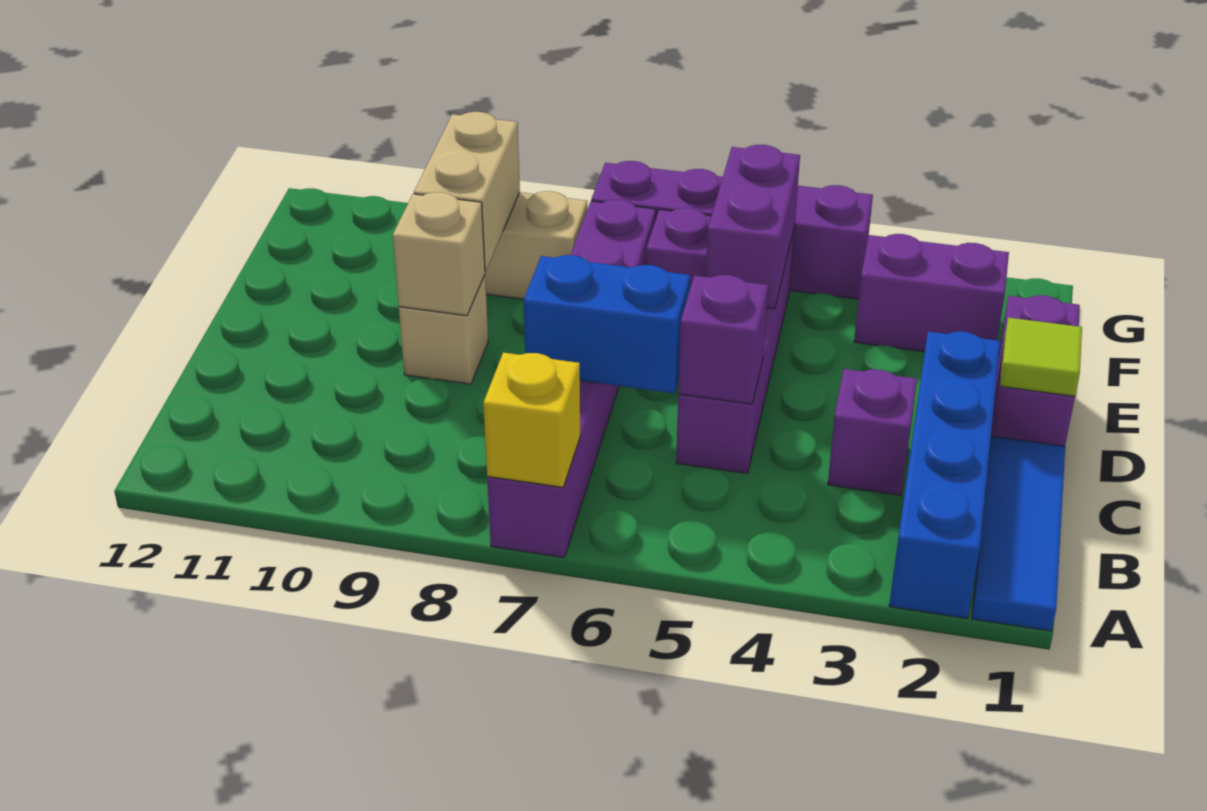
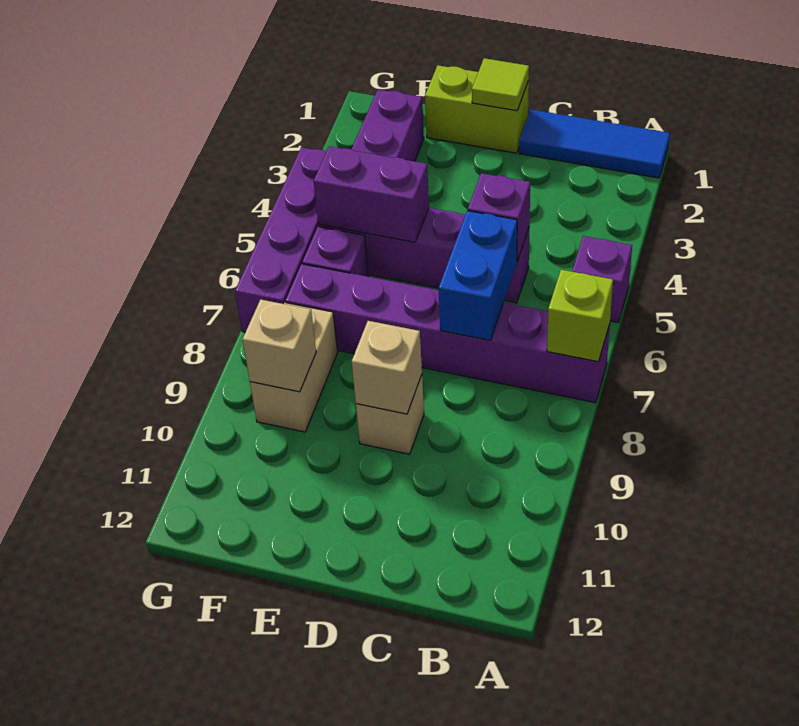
blue brick A2:D2 level 1 -> none
yellow brick A7 level 2 -> lime brick A7 level 2
purple brick C3 level 1 -> purple brick A5 level 1
purple brick D1:E1 level 1 -> lime brick D1:E1 level 1
tan brick E9:F9 level 2 -> tan brick F9 level 2

